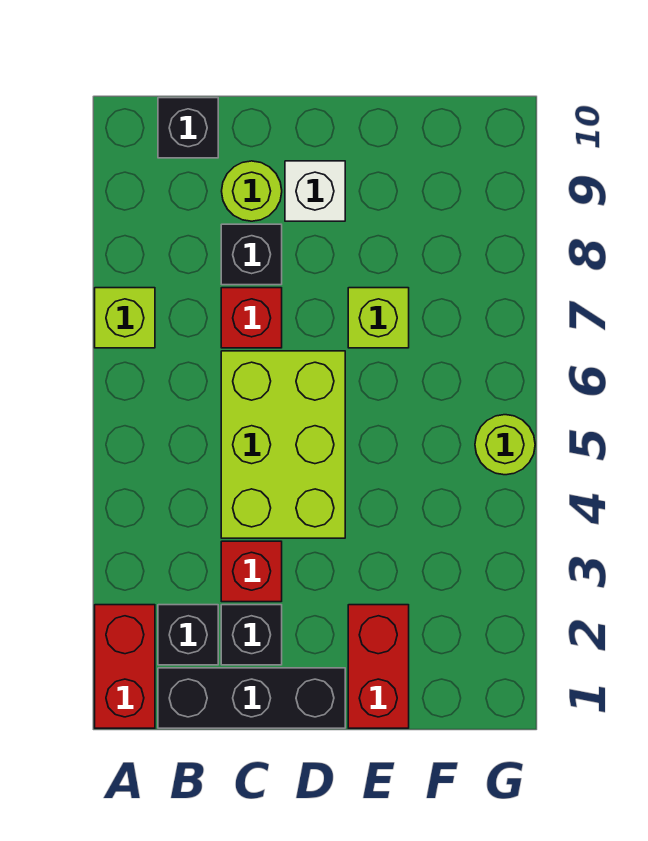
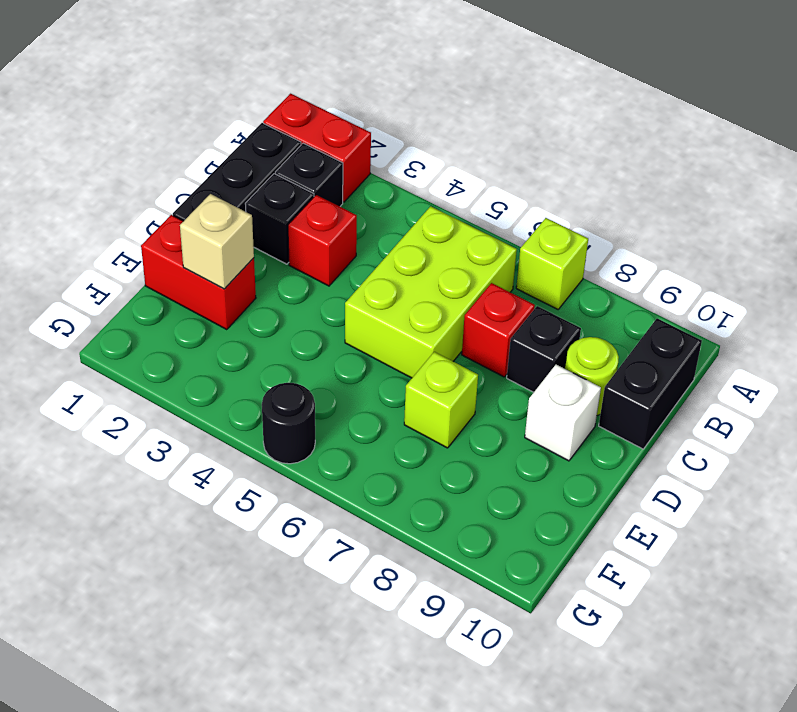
black brick B10 level 1 -> black brick B10:C10 level 1
lime brick C4:D6 level 1 -> lime brick B5:D6 level 1
none -> tan brick E2 level 2
lime round brick G5 level 1 -> black round brick G5 level 1

